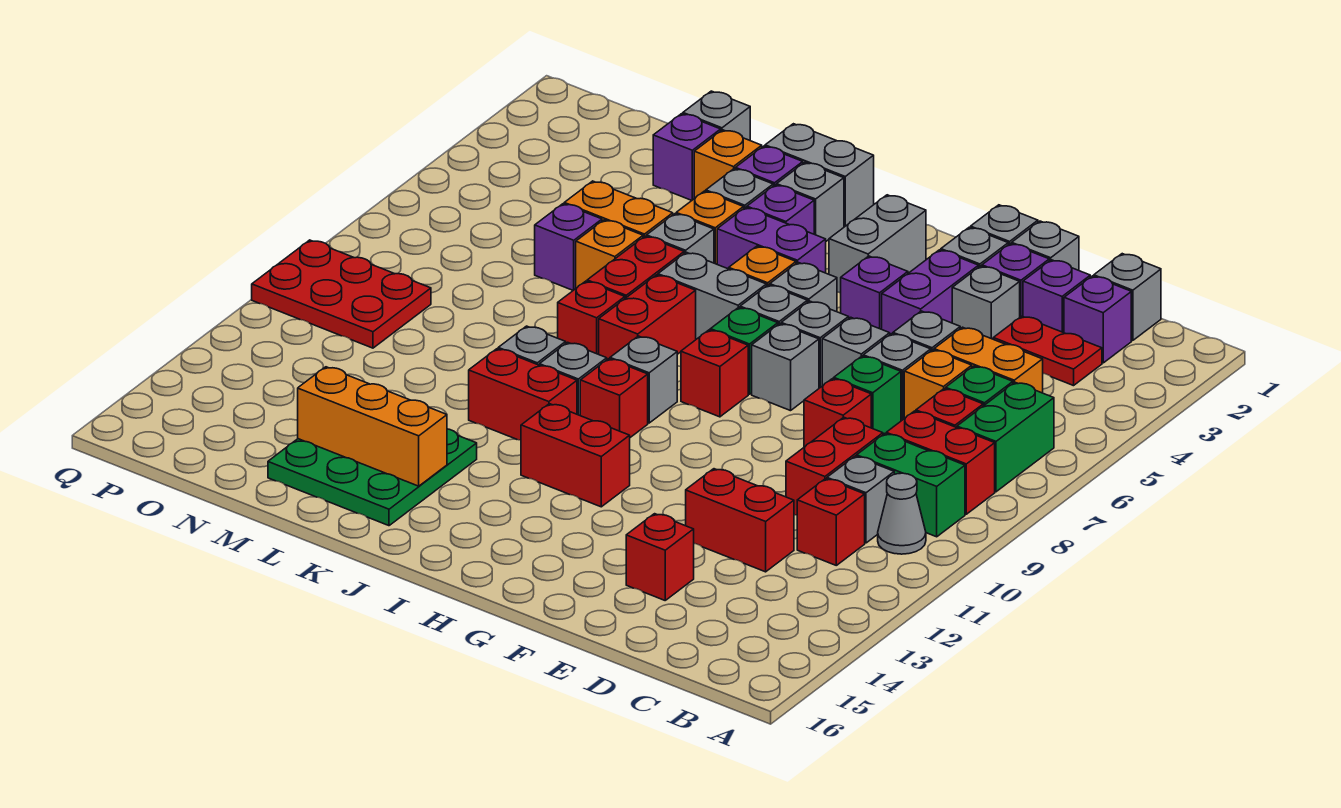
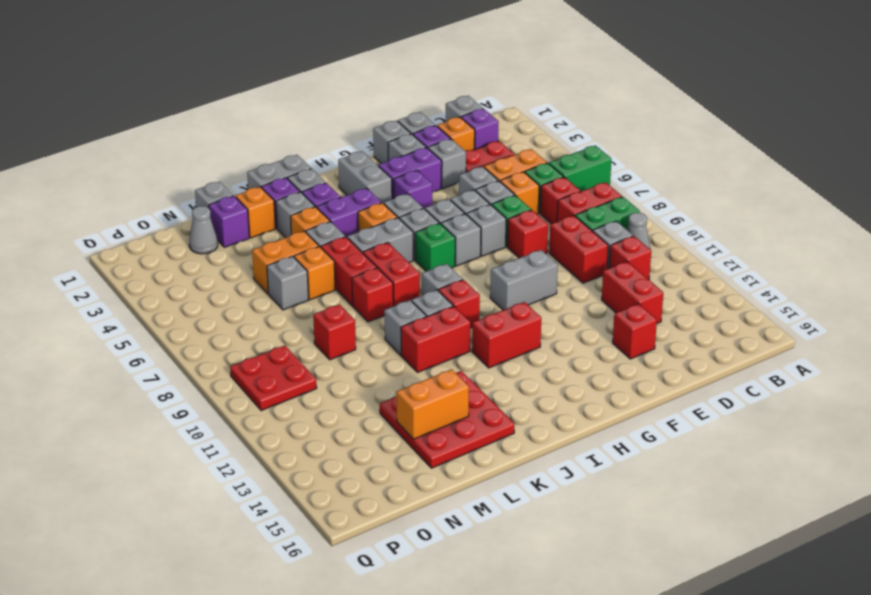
green brick B6:B7 level 1 -> green brick A6:B6 level 1
purple brick D2 level 1 -> orange brick D2 level 1
red brick D12:E12 level 1 -> red brick D12:D13 level 1
purple brick F3:F4 level 1 -> purple brick F3:G3 level 1
none -> grey brick F7 level 1
none -> grey brick F10:G10 level 1
red brick H8 level 1 -> red brick M9 level 1
green plate K13:M15 level 1 -> red plate K13:M15 level 1
orange brick K14:M14 level 2 -> orange brick L14:M14 level 2
purple brick M6 level 1 -> grey brick M6 level 1
none -> grey cone N2 level 1
red plate O9:Q10 level 1 -> red plate O9:P10 level 1

